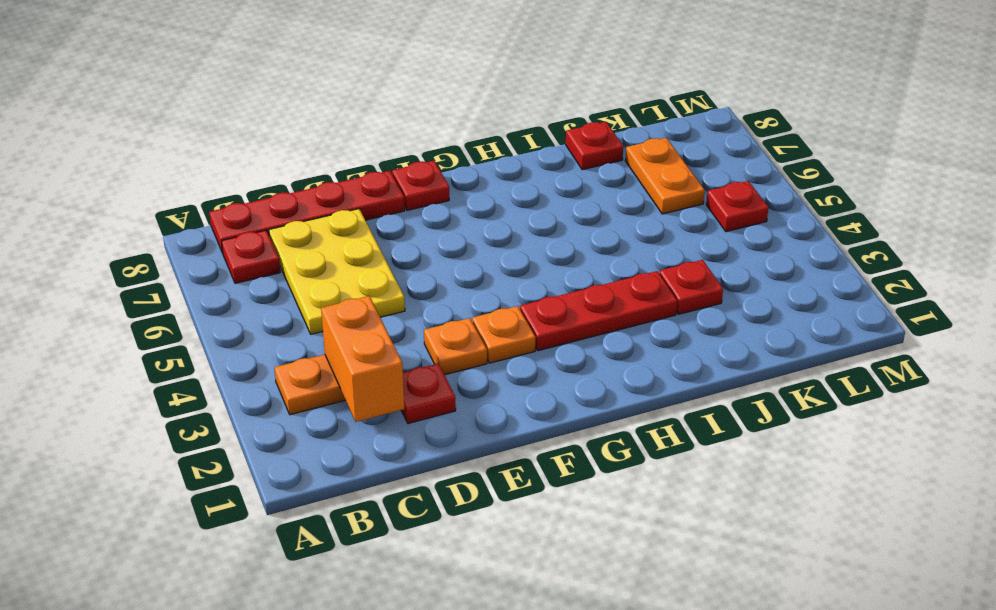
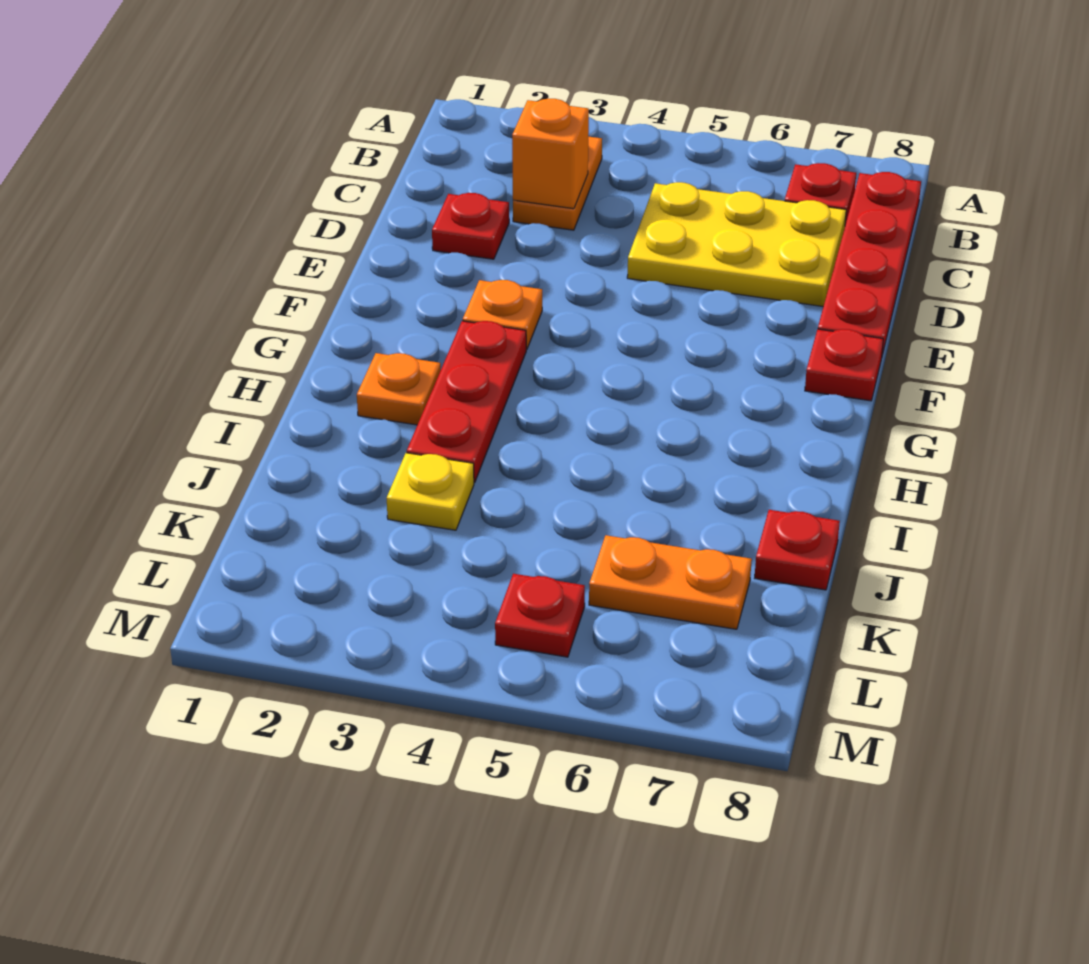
orange brick C2:C3 level 2 -> orange brick C3 level 2
orange plate E3 level 1 -> orange plate H2 level 1
red plate J3 level 1 -> yellow plate J3 level 1

